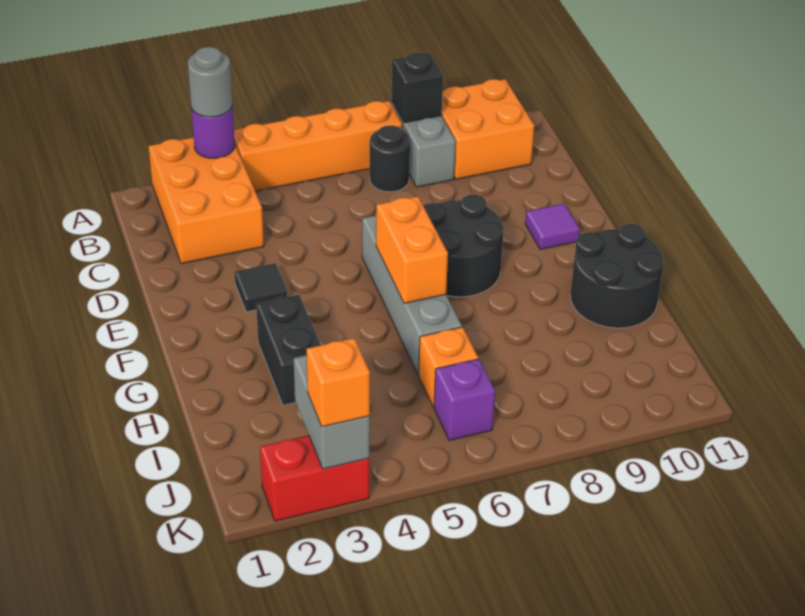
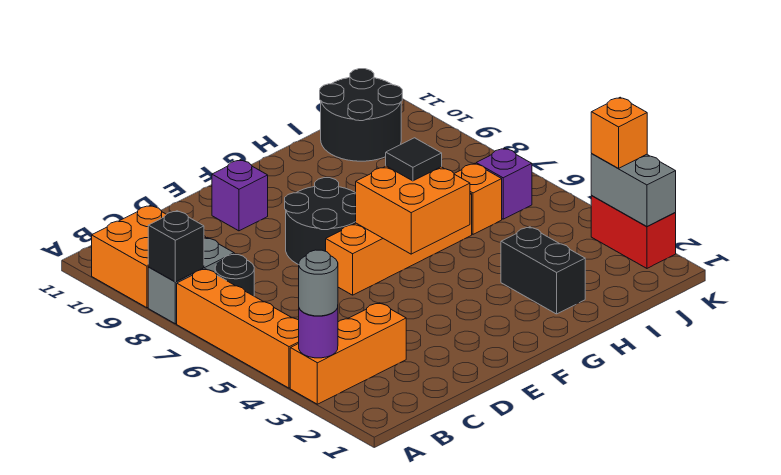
orange brick A2:C3 level 1 -> orange brick A3:C3 level 1
black tile E3 level 1 -> black tile G6 level 3
grey brick E6:H6 level 1 -> orange brick E6:H6 level 1
purple tile E10 level 1 -> purple brick E10 level 1
orange brick F6:G6 level 2 -> orange brick F5:G6 level 2
black brick G3:H3 level 1 -> black brick H2:H3 level 1
black round brick G10:H11 level 1 -> black round brick I10:J11 level 1
grey brick J3:K3 level 2 -> grey brick K2:K3 level 2

